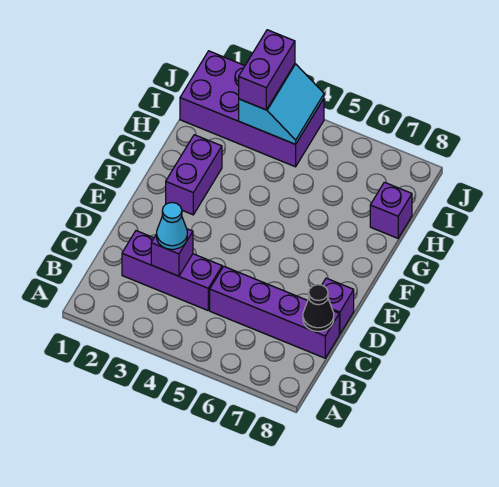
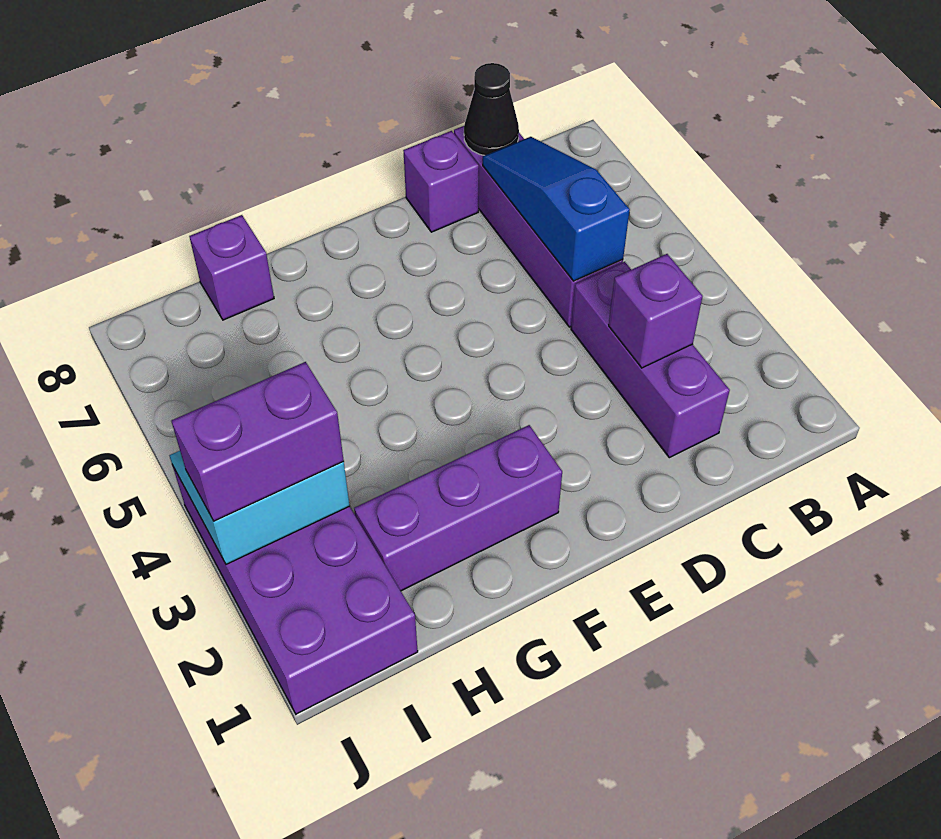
cyan cone C3 level 3 -> none
none -> blue slope C5:C7 level 2 top 5
purple brick F2:G2 level 1 -> purple brick F2:H2 level 1

